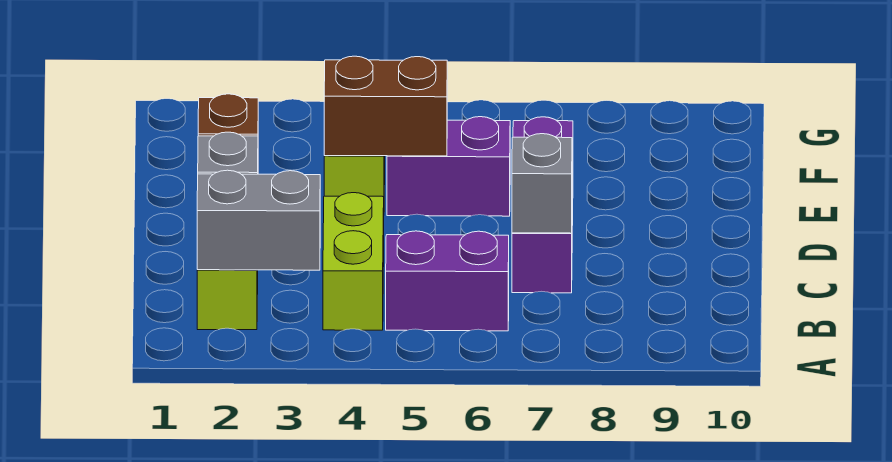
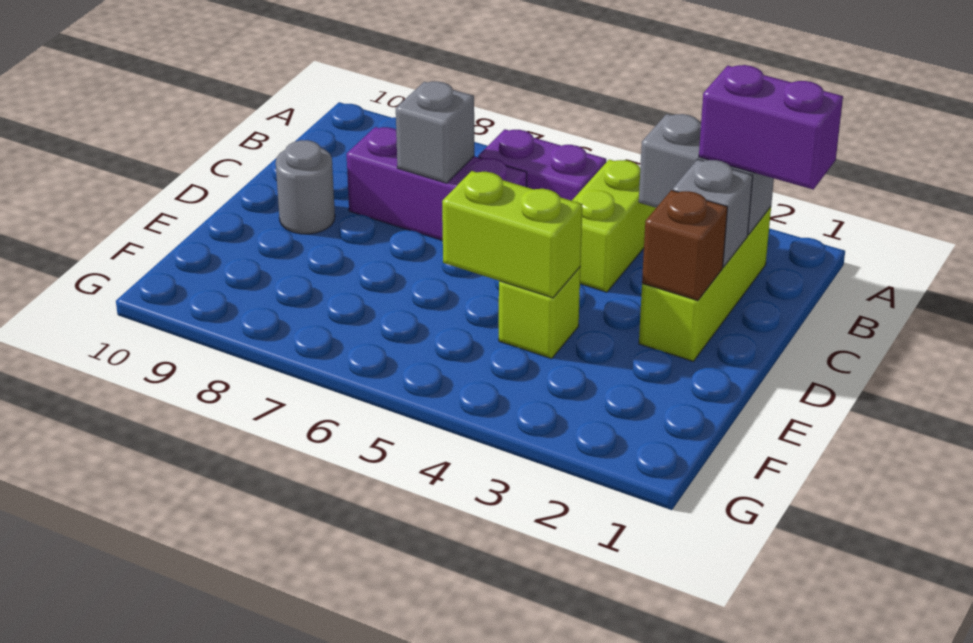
purple brick C7:E7 level 1 -> purple brick C6:C8 level 1
none -> grey round brick D9 level 1
brown brick E4:E5 level 2 -> lime brick E4:E5 level 2
purple brick E5:E6 level 1 -> purple brick B1:B2 level 3

